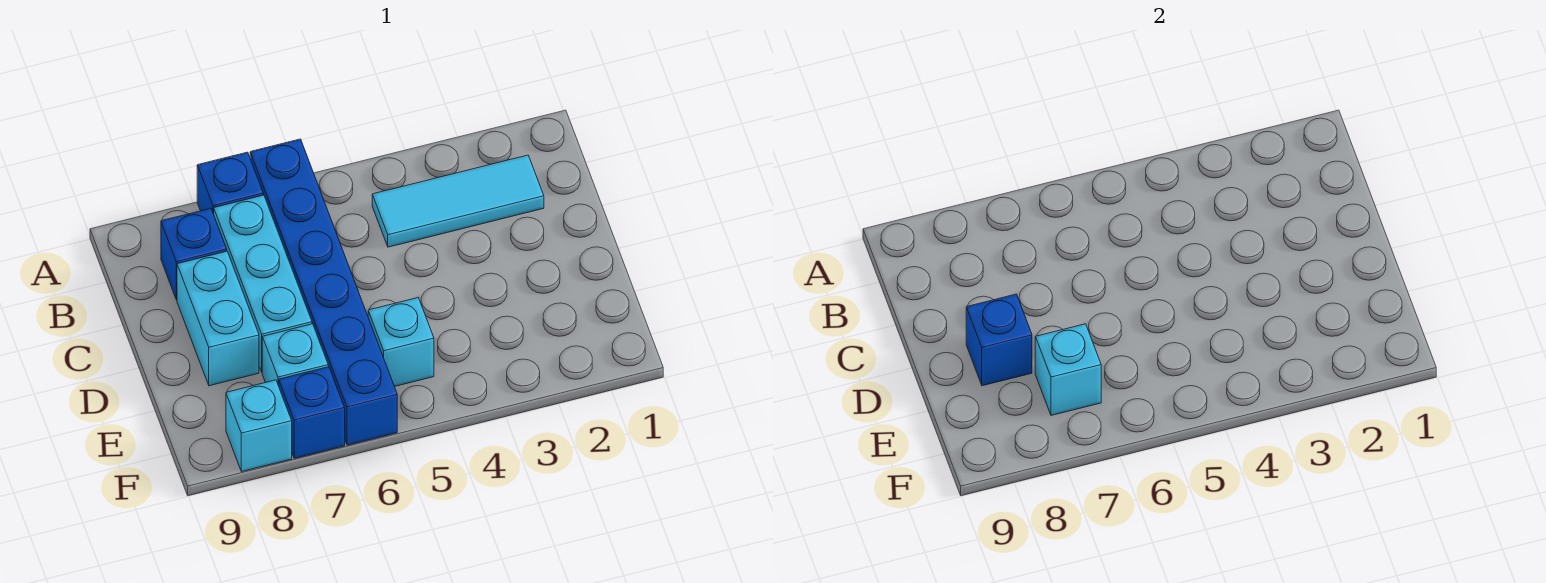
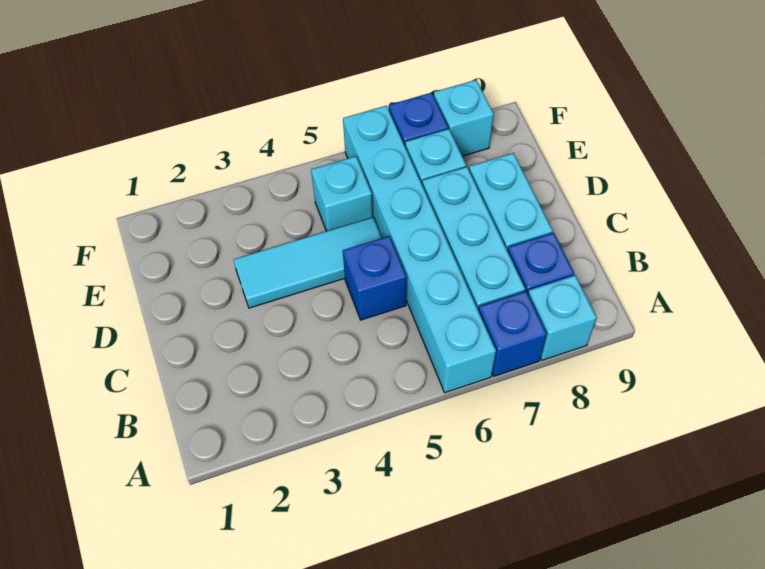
blue brick A6:F6 level 1 -> cyan brick A6:F6 level 1
cyan tile B2:B4 level 1 -> cyan tile D3:D5 level 1
blue brick D8 level 2 -> blue brick C5 level 1
cyan brick E7 level 2 -> cyan brick A8 level 1

